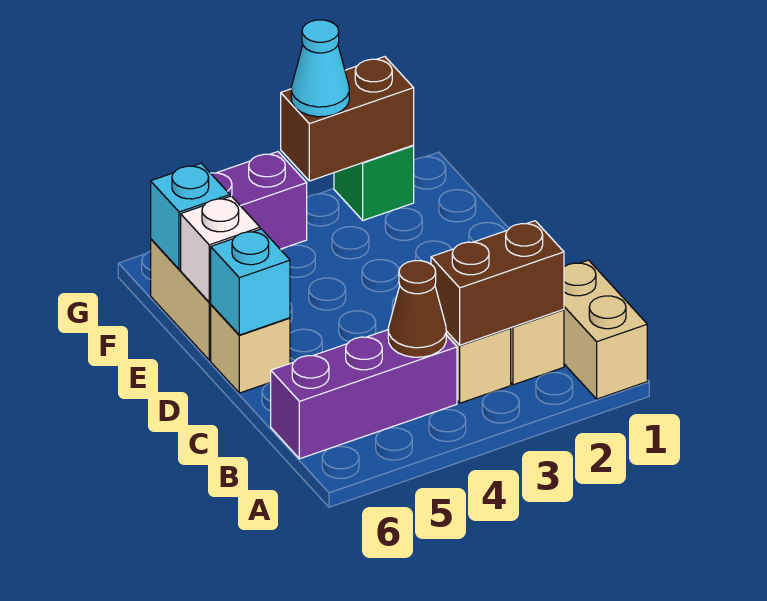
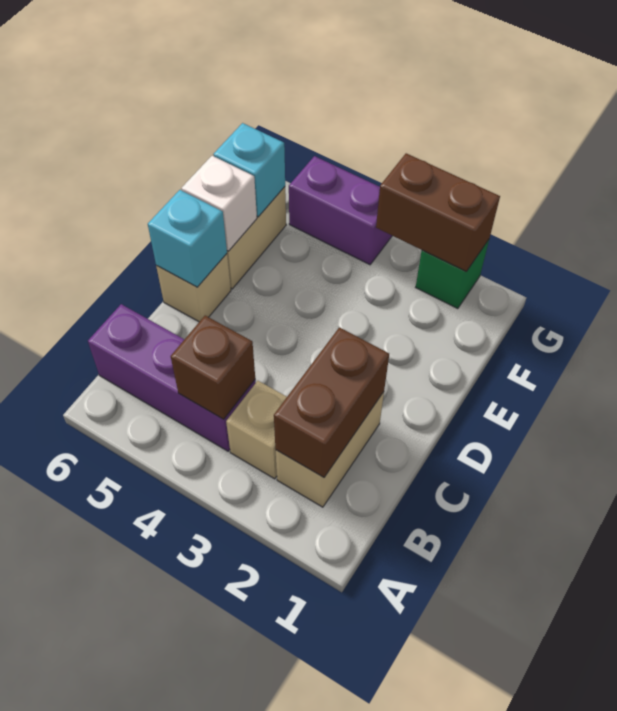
tan brick A1:B1 level 1 -> none
brown brick B2:B3 level 2 -> brown brick B2:C2 level 2
brown cone B4 level 2 -> brown brick B4 level 2
cyan cone G3 level 3 -> none

